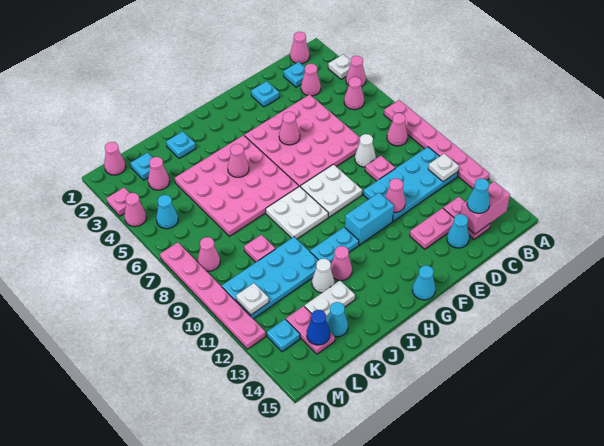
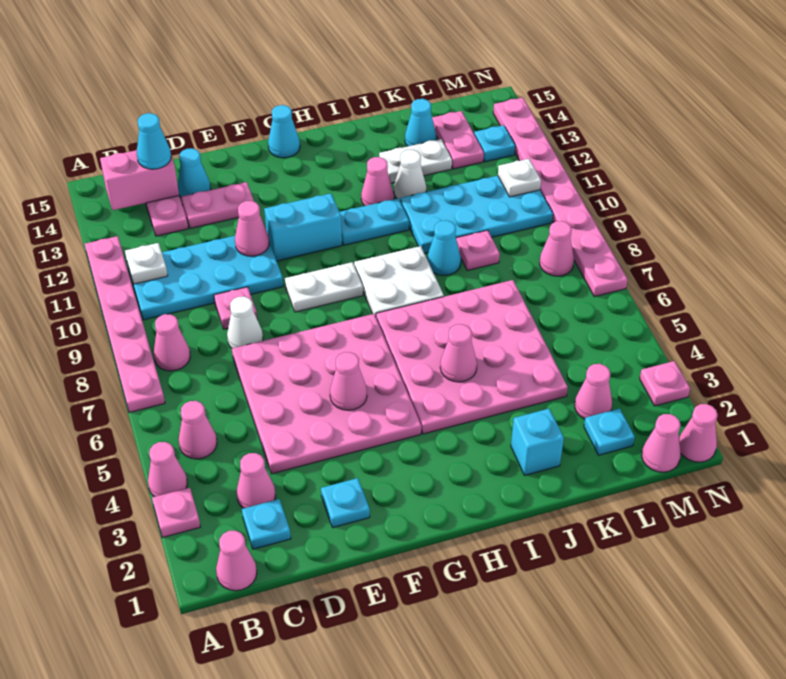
white plate A3 level 1 -> pink plate A3 level 1
white plate F8:G9 level 1 -> white plate F9:G9 level 1
cyan plate J2 level 1 -> cyan brick J2 level 1
blue cone L14 level 2 -> none
cyan cone M5 level 1 -> cyan cone J9 level 1
pink cone N4 level 1 -> pink cone N1 level 1
pink plate N7:N12 level 1 -> pink plate N7:N14 level 1

